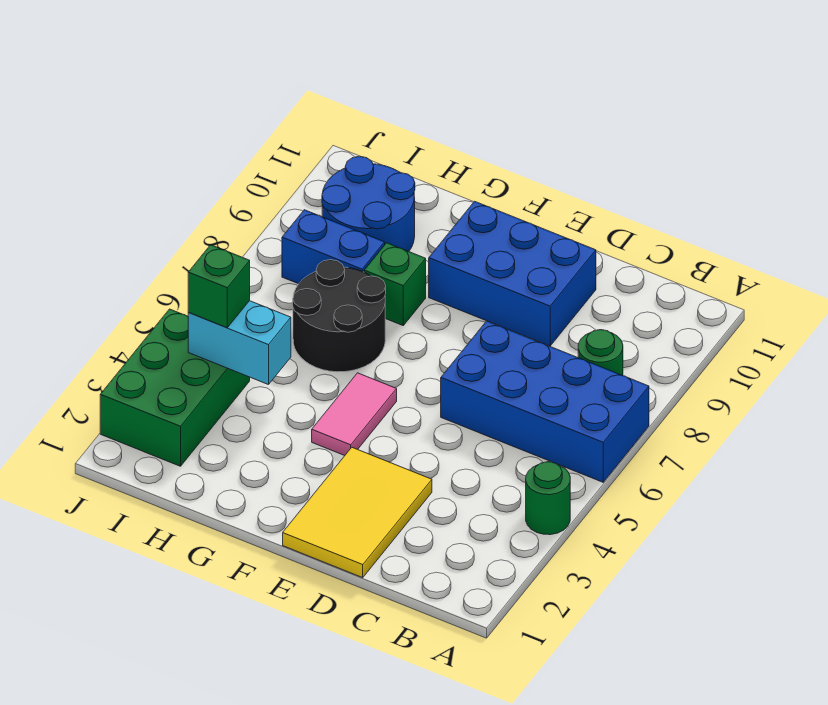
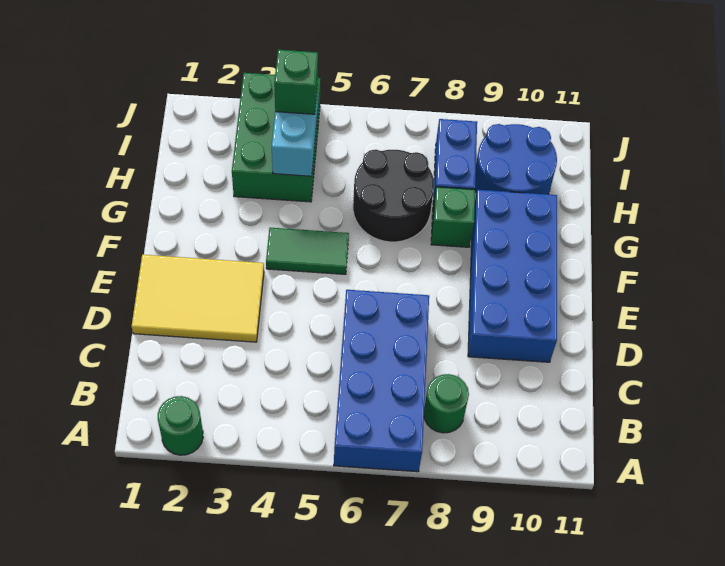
green round brick A4 level 1 -> green round brick A2 level 1
blue brick D9:F10 level 1 -> blue brick D9:G10 level 1
pink tile F4:F5 level 1 -> green tile F4:F5 level 1
green brick I2:J4 level 1 -> green brick H3:J4 level 1

